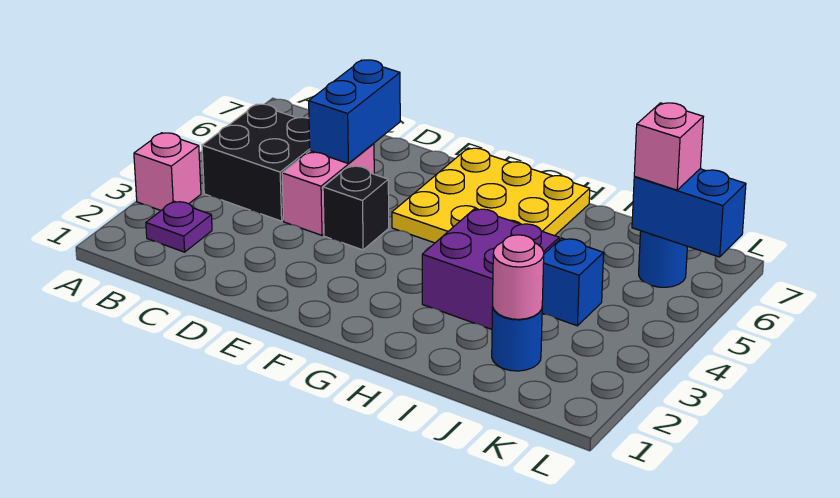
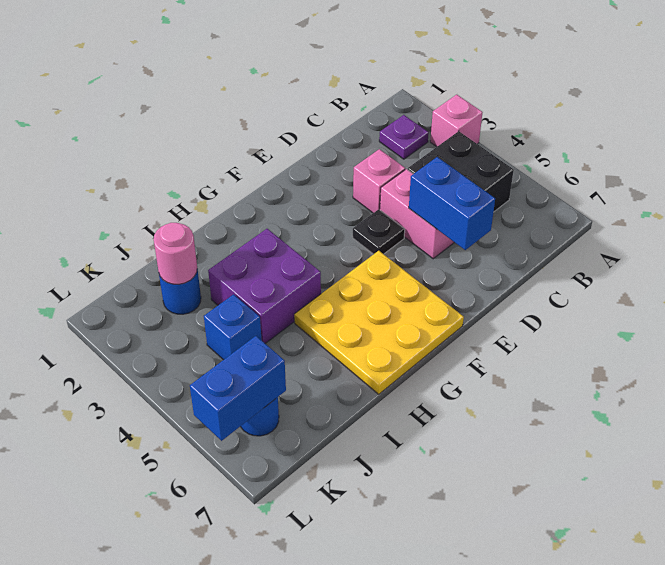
black brick E4 level 1 -> black plate E4 level 1
pink brick K6 level 3 -> pink brick D3 level 1

